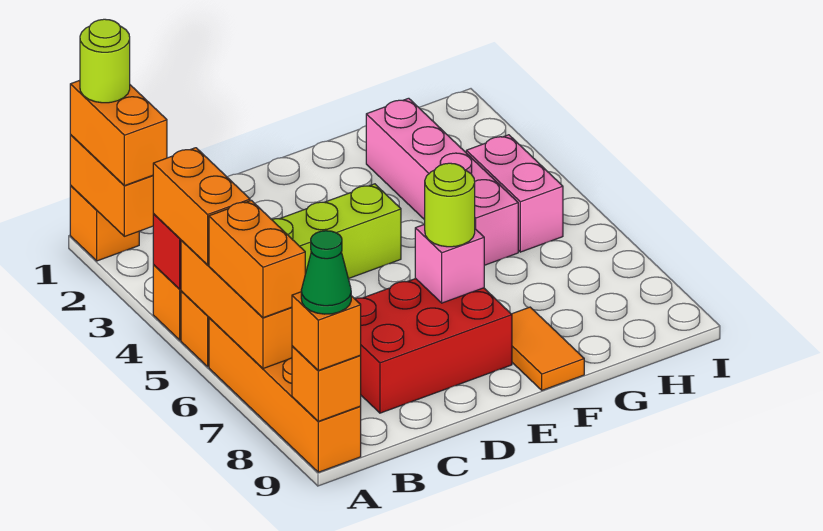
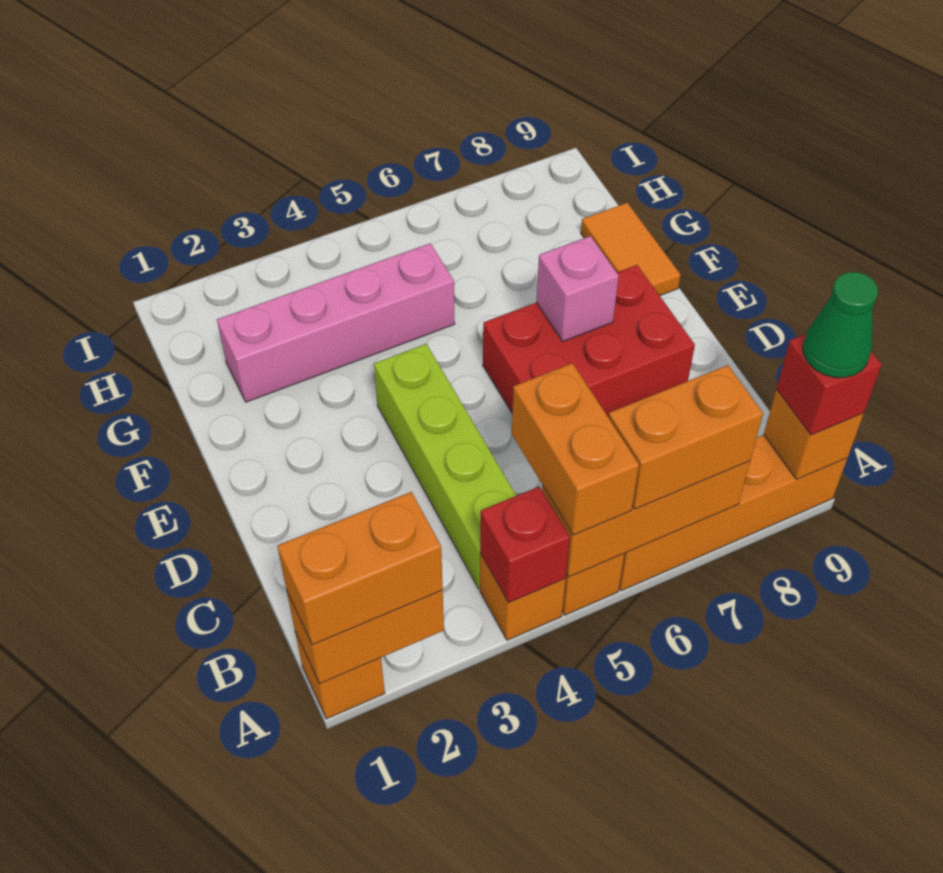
lime round brick A1 level 4 -> none
orange brick A4:A5 level 3 -> orange brick A5:B5 level 3
orange brick A9 level 3 -> red brick A9 level 3
red brick C7:E8 level 1 -> red brick D6:E8 level 1
lime round brick E7 level 3 -> none
orange tile F8:F9 level 1 -> orange tile F9:G9 level 1
pink brick H4:H5 level 1 -> none

